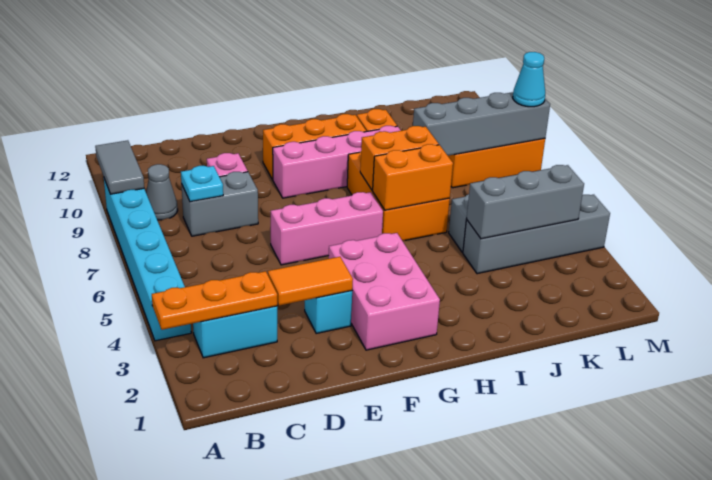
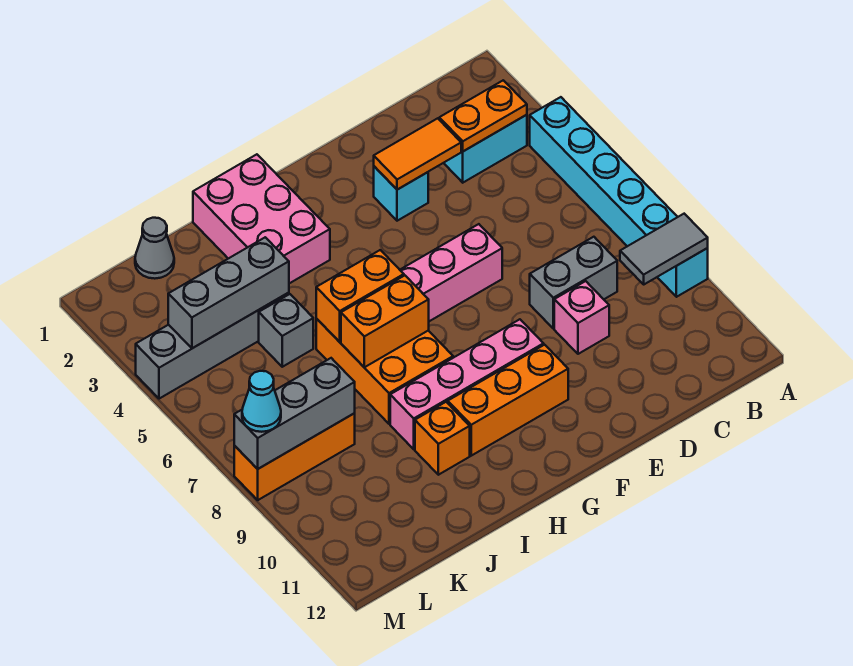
orange plate A3:C3 level 2 -> orange plate B3:C3 level 2
grey tile A9:A10 level 2 -> grey tile A9:B9 level 2
grey cone B9 level 1 -> grey cone K1 level 1
cyan plate C8 level 2 -> none
pink brick F2:G4 level 1 -> pink brick H1:I3 level 1
grey brick J8:M8 level 2 -> grey brick K8:M8 level 2

